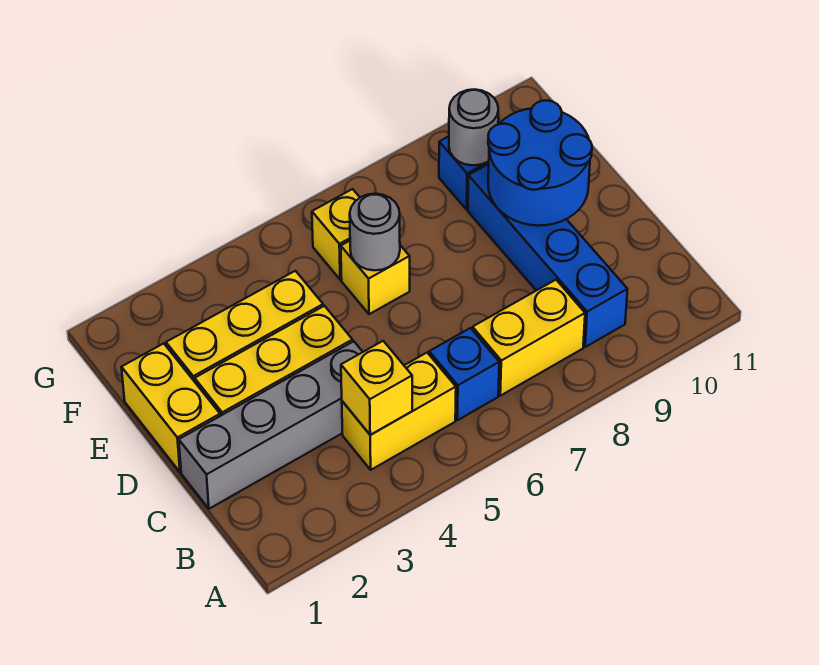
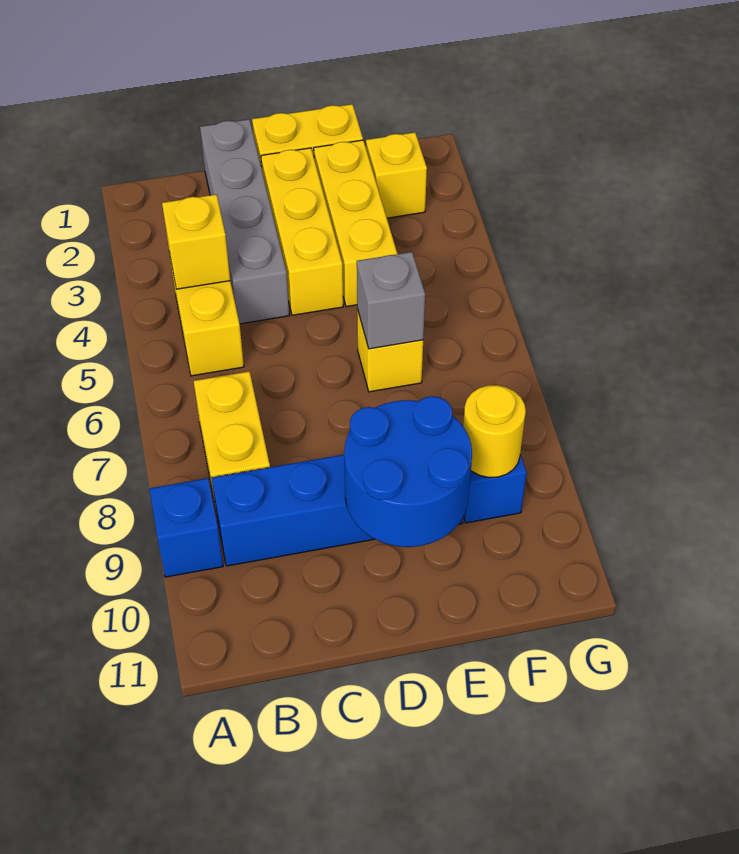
blue brick B6 level 1 -> blue brick A9 level 1
grey round brick E6 level 2 -> grey brick E6 level 2
yellow brick F6 level 1 -> yellow brick F2 level 1
grey round brick F9 level 2 -> yellow round brick F9 level 2

